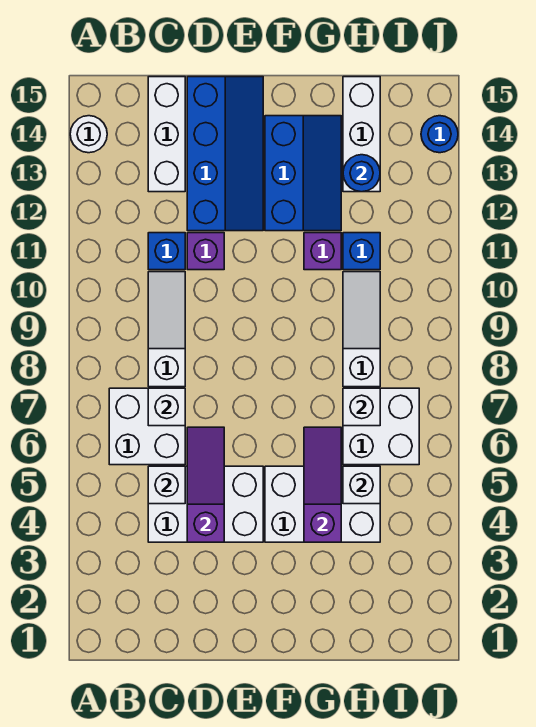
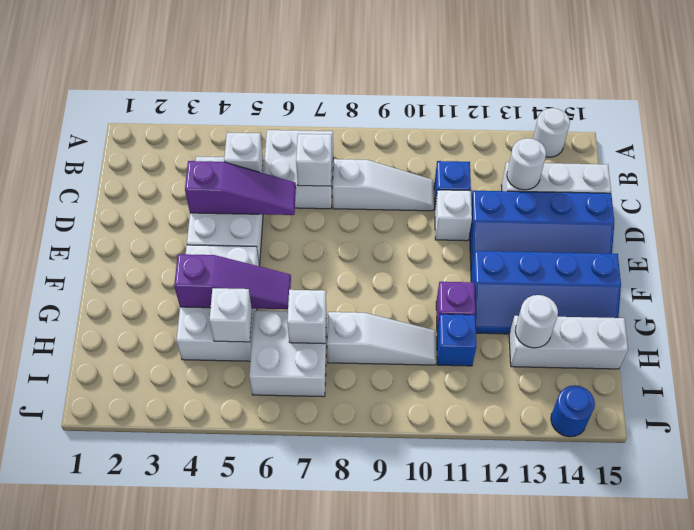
none -> white round brick C13 level 2
purple brick D11 level 1 -> white brick D11 level 1
blue slope F12:G14 level 1 top F -> blue slope F12:G15 level 1 top F
blue round brick H13 level 2 -> white round brick H13 level 2

